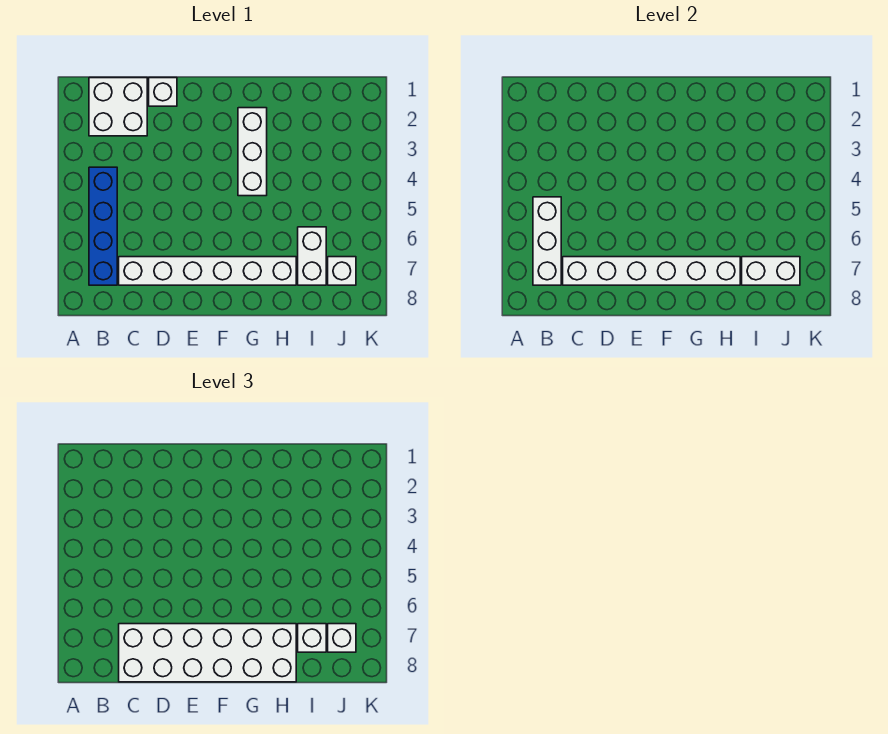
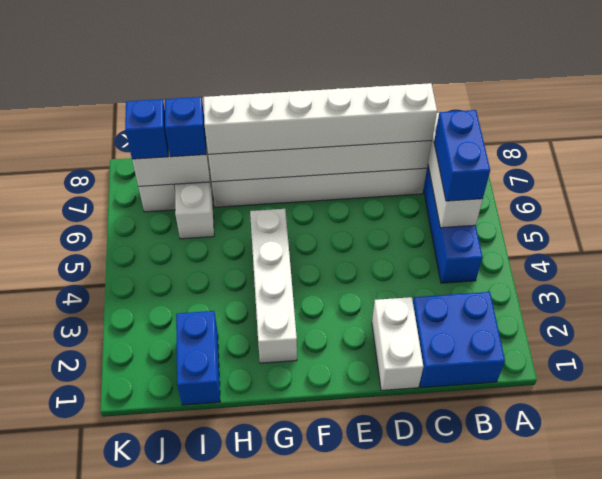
white brick B1:C2 level 1 -> blue brick B1:C2 level 1
none -> blue brick B5:B6 level 3
white brick C7:H8 level 3 -> white brick C7:H7 level 3
white brick D1 level 1 -> white brick D1:D2 level 1
white brick G2:G4 level 1 -> white brick G2:G5 level 1
none -> blue brick I1:I2 level 1
white brick I7 level 3 -> blue brick I7 level 3
white brick J7 level 3 -> blue brick J7 level 3

